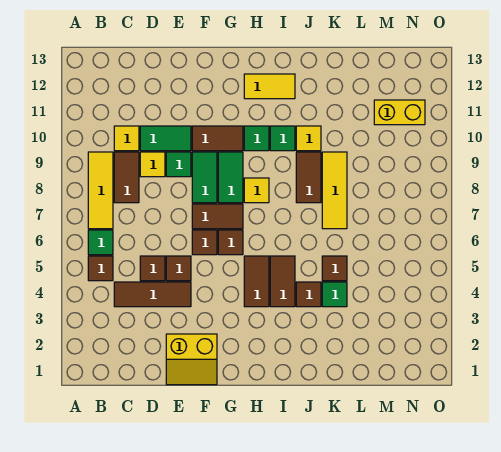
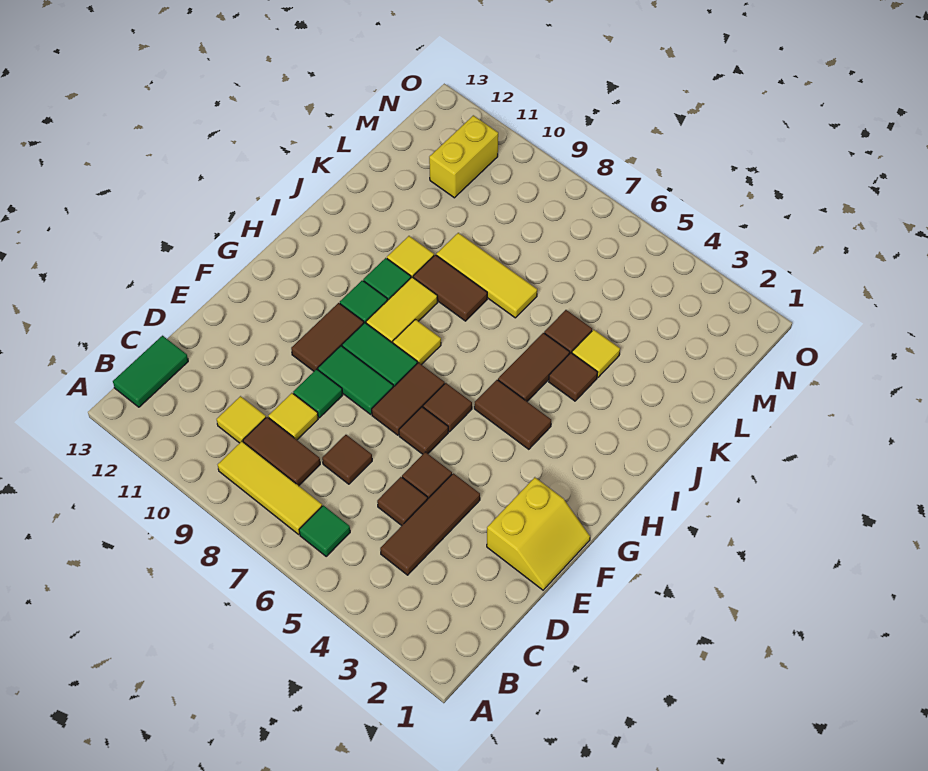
brown tile B5 level 1 -> brown tile D7 level 1
green tile D10:E10 level 1 -> green tile B13:C13 level 1
yellow tile H12:I12 level 1 -> yellow tile H9:I9 level 1
brown tile I4:I5 level 1 -> brown tile I5:J5 level 1
green tile K4 level 1 -> yellow tile K4 level 1

